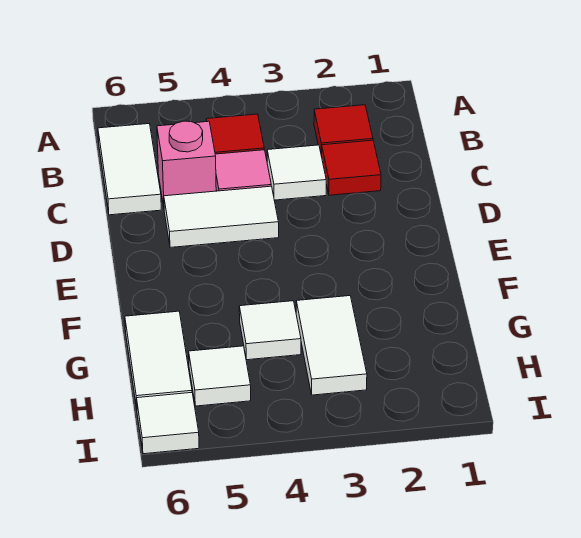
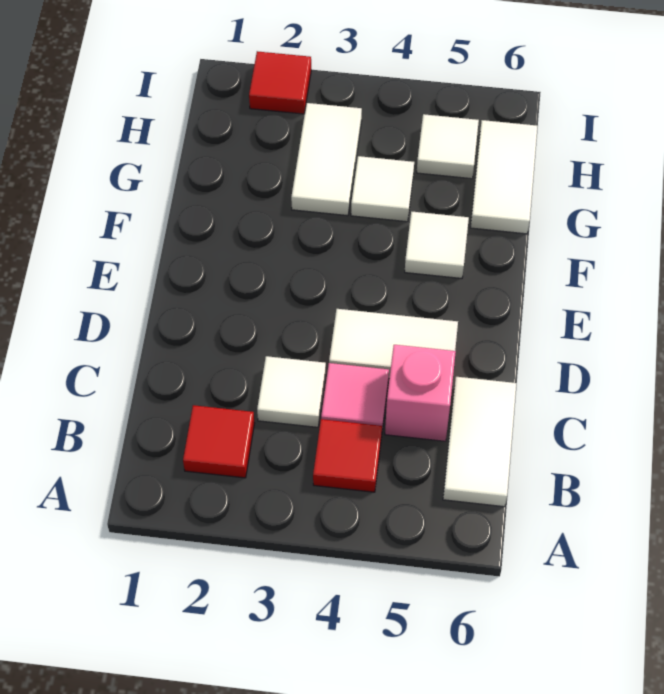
red tile C2 level 1 -> red tile I2 level 1
white tile I6 level 1 -> white tile F5 level 1

